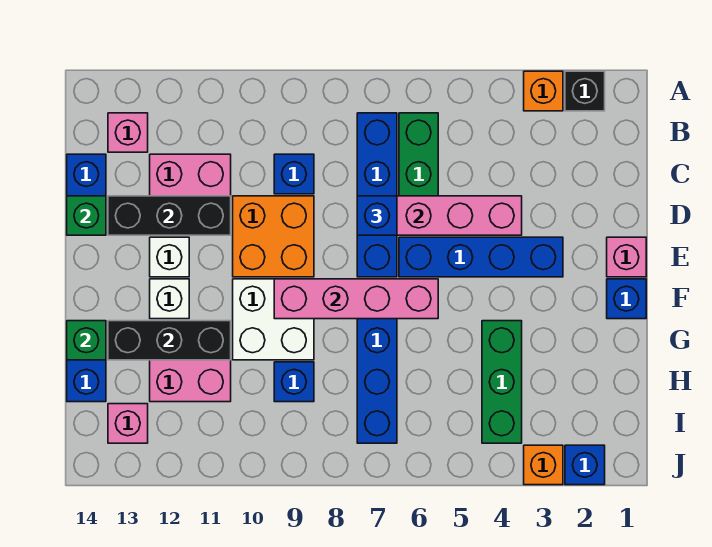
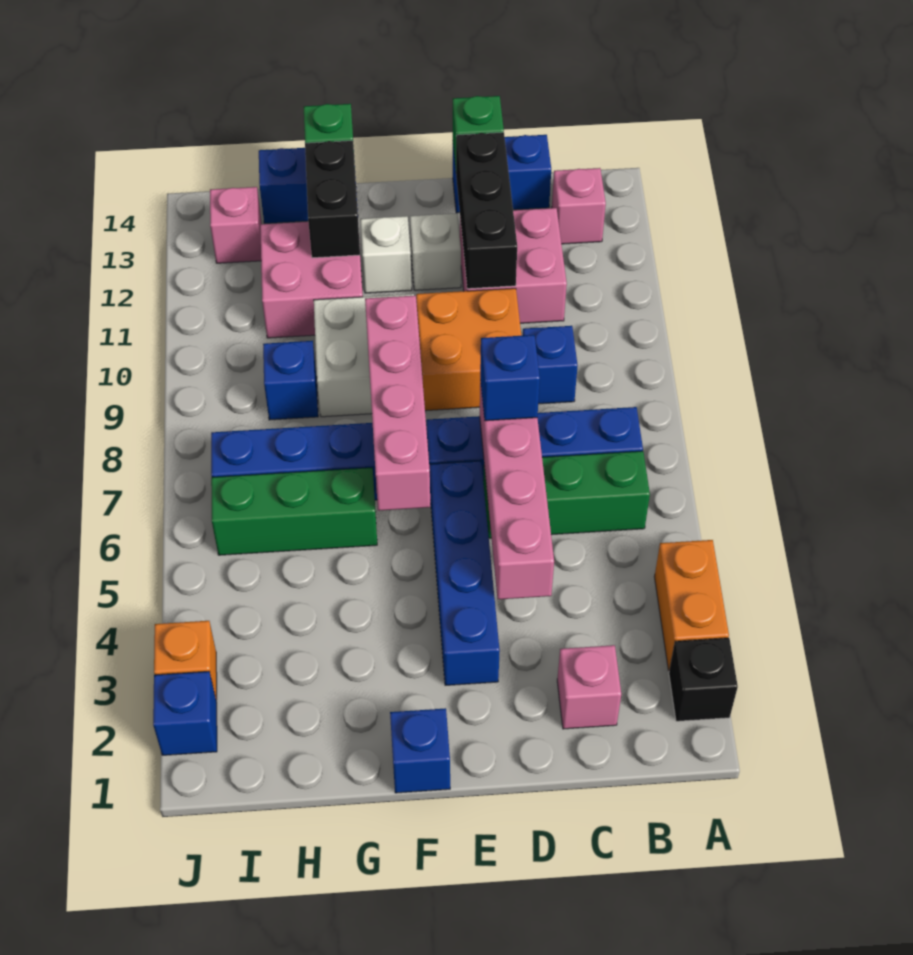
orange brick A3 level 1 -> orange brick A3:A4 level 1
pink brick E1 level 1 -> pink brick C2 level 1
green brick G4:I4 level 1 -> green brick G6:I6 level 1
black brick G11:G13 level 2 -> black brick G12:G13 level 2

